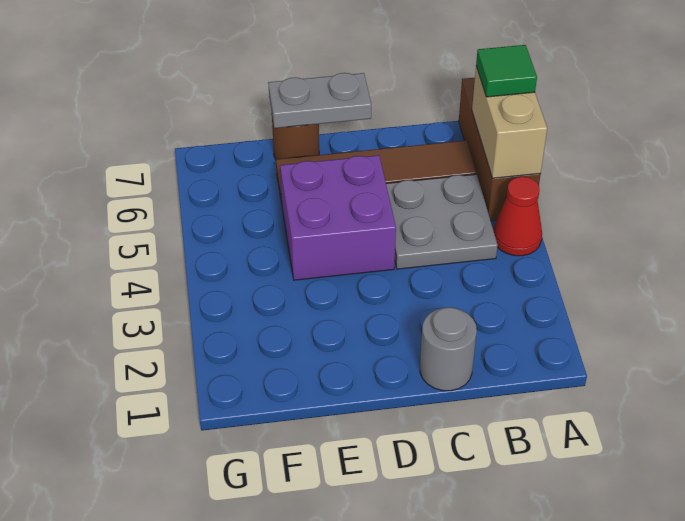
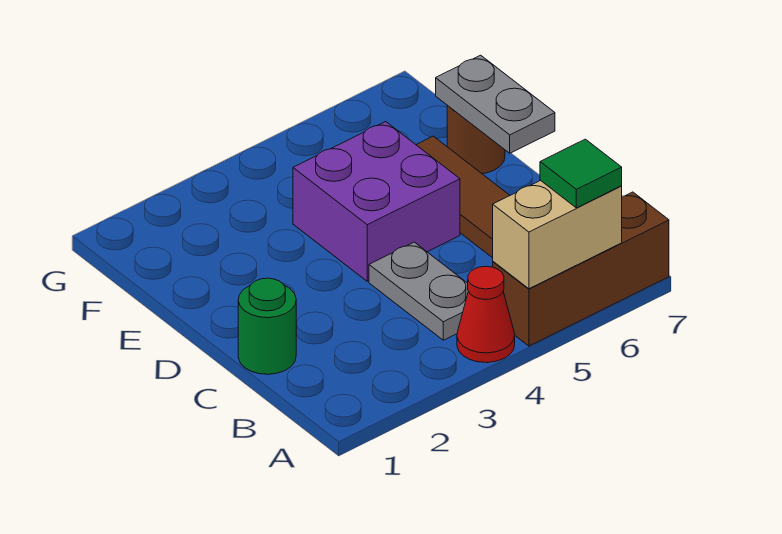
grey plate B4:C5 level 1 -> grey plate B4:C4 level 1
grey round brick C1 level 1 -> green round brick C1 level 1

